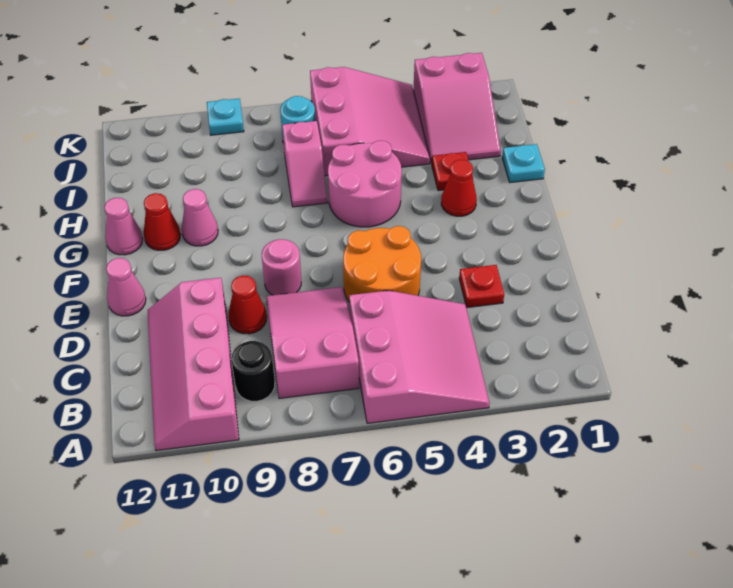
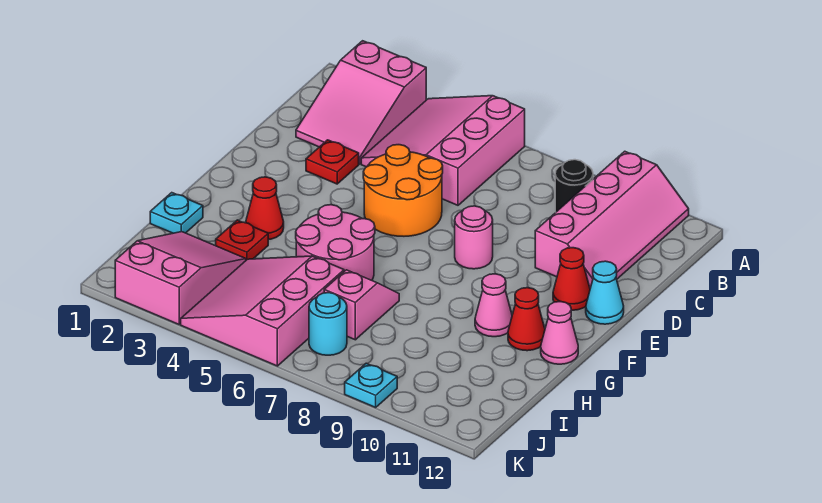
pink slope B7:D8 level 1 top B -> pink slope A2:C3 level 1 top A
red cone D9 level 1 -> red cone E11 level 1
pink cone E12 level 1 -> cyan cone E12 level 1

